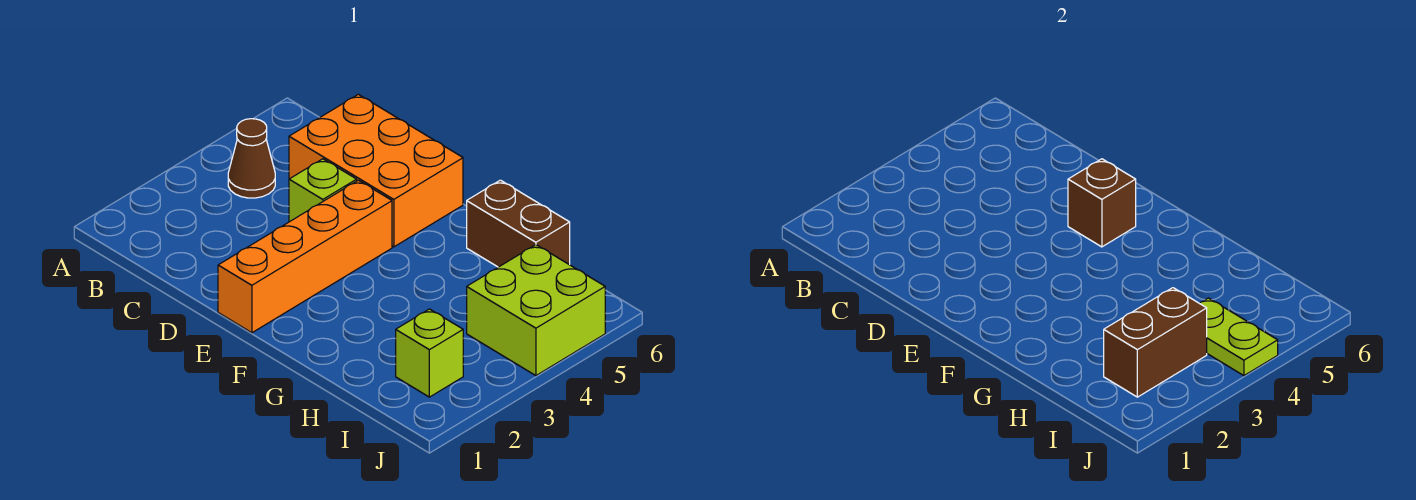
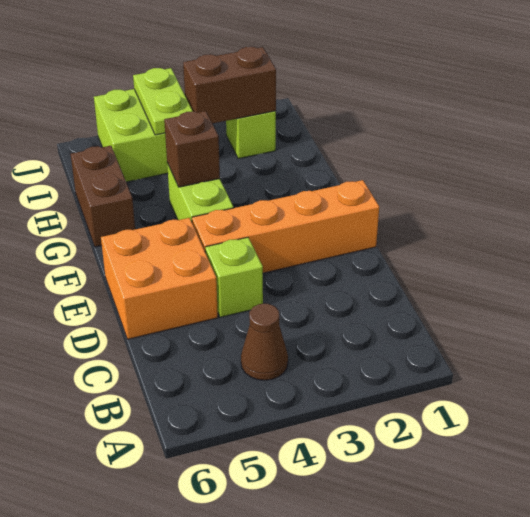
orange brick C5:E6 level 1 -> orange brick D5:E6 level 1
brown brick E5 level 2 -> brown brick G4 level 2
none -> lime brick F4:G4 level 1

